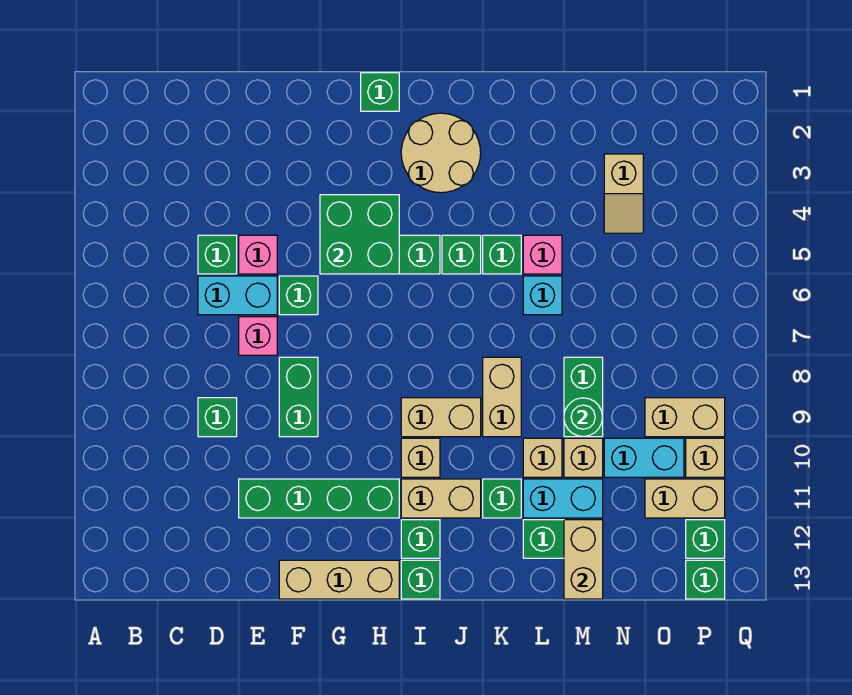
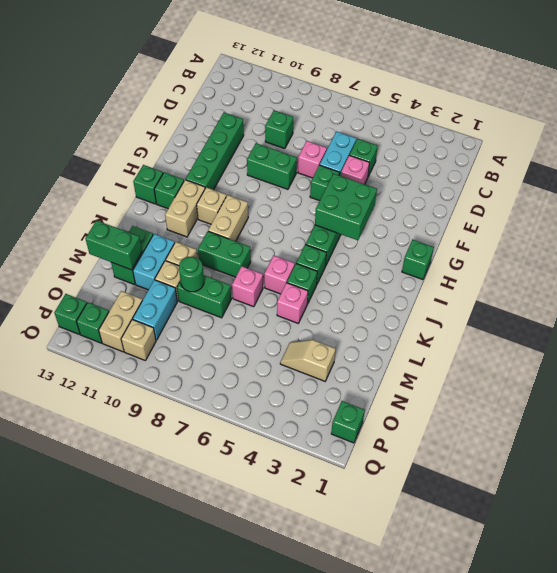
tan brick F13:H13 level 1 -> none
tan round brick I2:J3 level 1 -> none
none -> pink brick K6 level 1
tan brick K8:K9 level 1 -> green brick K8:K9 level 1
green brick K11 level 1 -> green brick P1 level 1
cyan brick L6 level 1 -> none
none -> pink brick L7 level 1
tan brick M12:M13 level 2 -> green brick M12:M13 level 2
tan brick O9:P9 level 1 -> none

